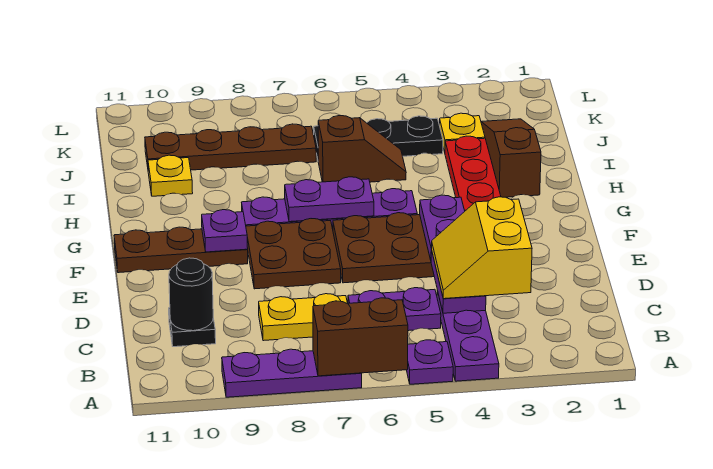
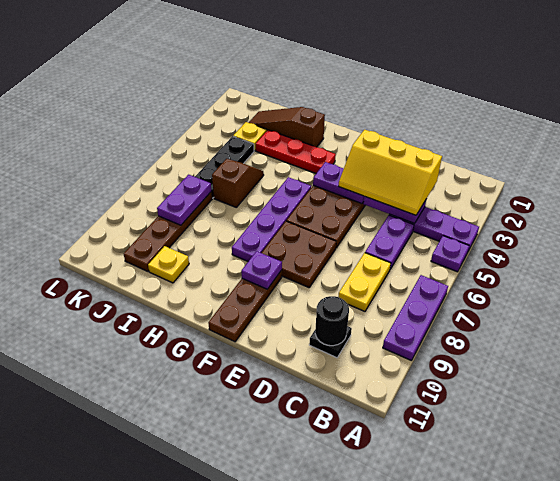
brown brick A6:A7 level 2 -> none
yellow slope C3:D4 level 3 top 3 -> yellow slope C3:E4 level 3 top 3
purple plate G6:G7 level 2 -> purple plate J7:J8 level 2

